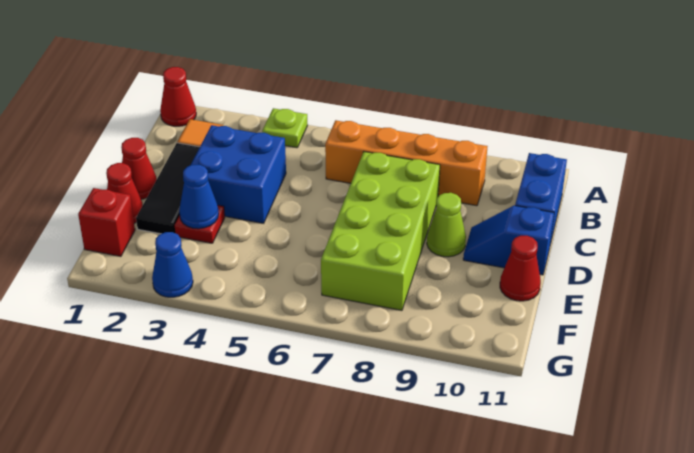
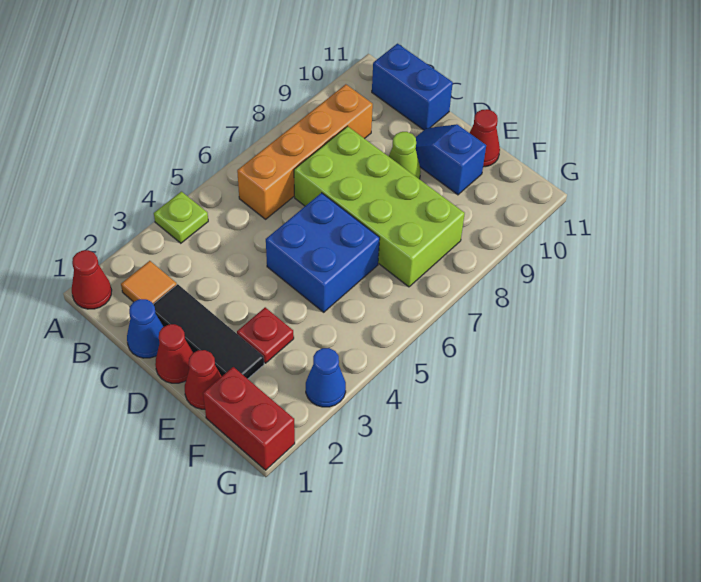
blue brick C3:D4 level 1 -> blue brick D5:E6 level 1
blue slope D10:D11 level 1 top 11 -> blue slope D10:E10 level 1 top E
blue cone E3 level 2 -> blue cone C1 level 1
red brick F1 level 1 -> red brick F1:G1 level 1

